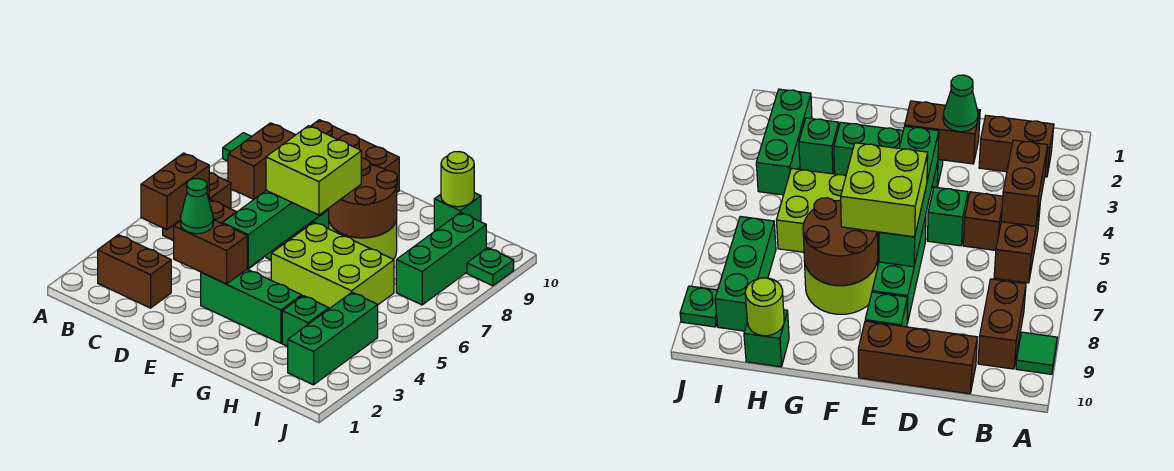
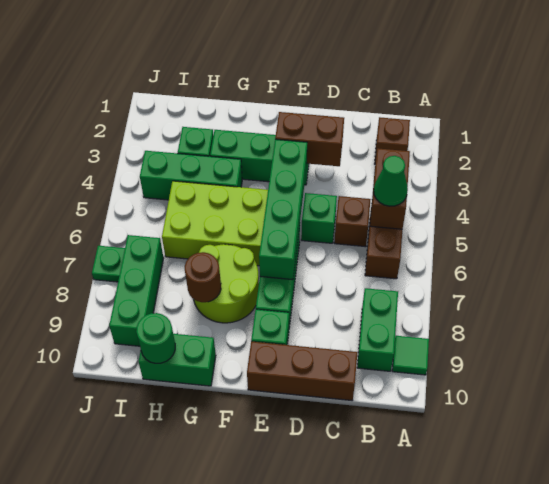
brown brick B2:C2 level 1 -> brown brick B2 level 1
brown brick B8:B9 level 1 -> green brick B8:B9 level 1
green cone D3 level 3 -> green cone B5 level 3
lime brick E6:F7 level 3 -> none
brown round brick F7:G8 level 2 -> brown round brick G8 level 2
green brick H10 level 1 -> green brick G10:H10 level 1
lime round brick H10 level 2 -> green round brick H10 level 2
green brick I2:I4 level 1 -> green brick G4:I4 level 1
green plate J9 level 1 -> green plate J7 level 1

